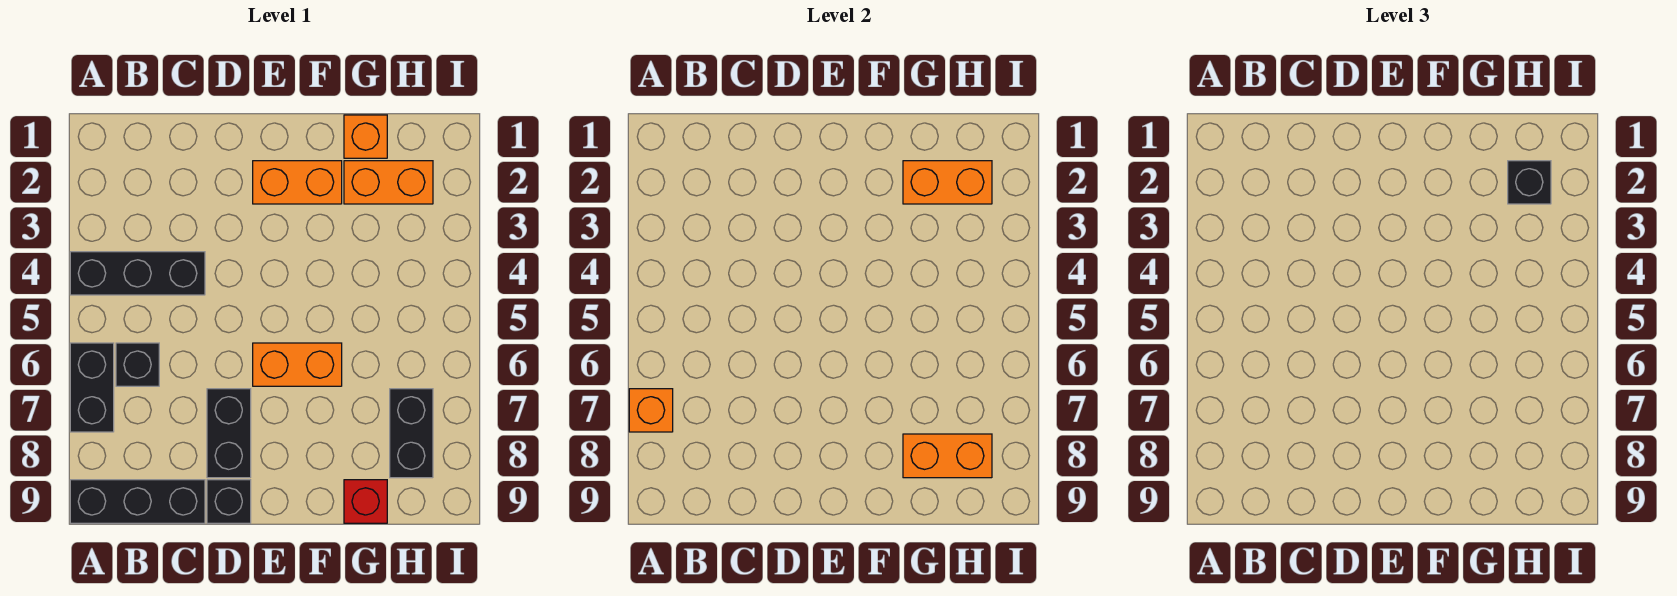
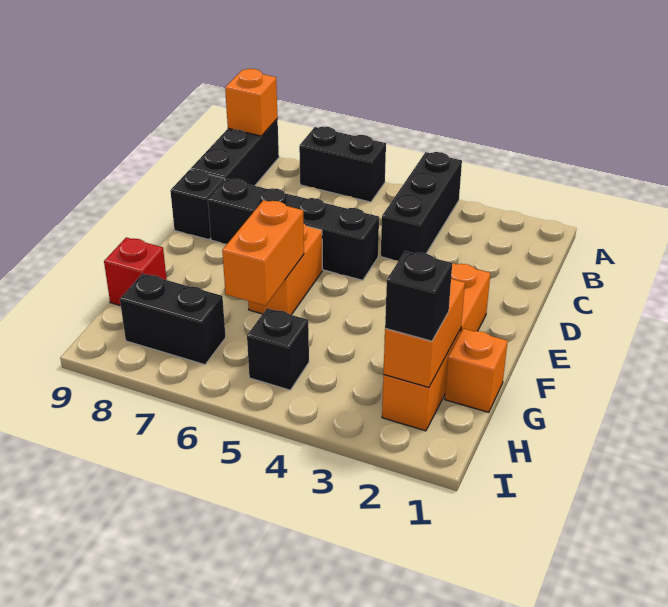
orange brick A7 level 2 -> orange brick A9 level 2
black brick B6 level 1 -> black brick H5 level 1
black brick D7:D8 level 1 -> black brick D5:D8 level 1
orange brick G8:H8 level 2 -> orange brick F6:G6 level 2

